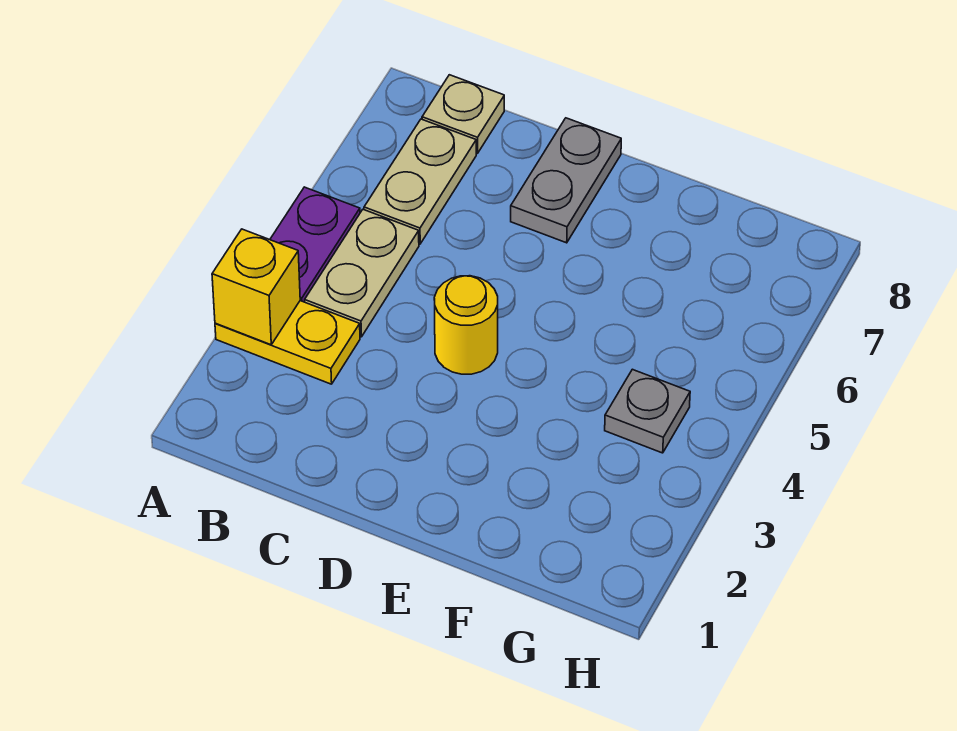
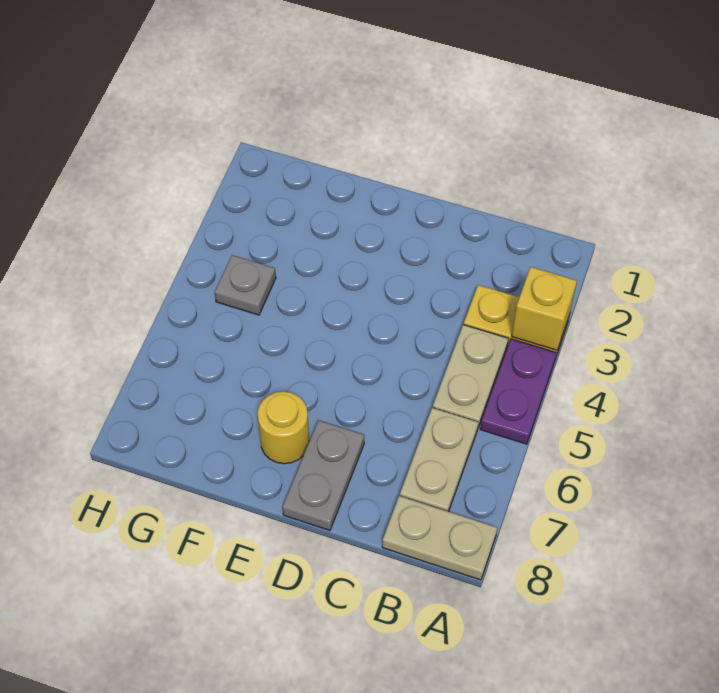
tan plate B8 level 1 -> tan plate A8:B8 level 1
yellow round brick D4 level 1 -> yellow round brick E7 level 1

